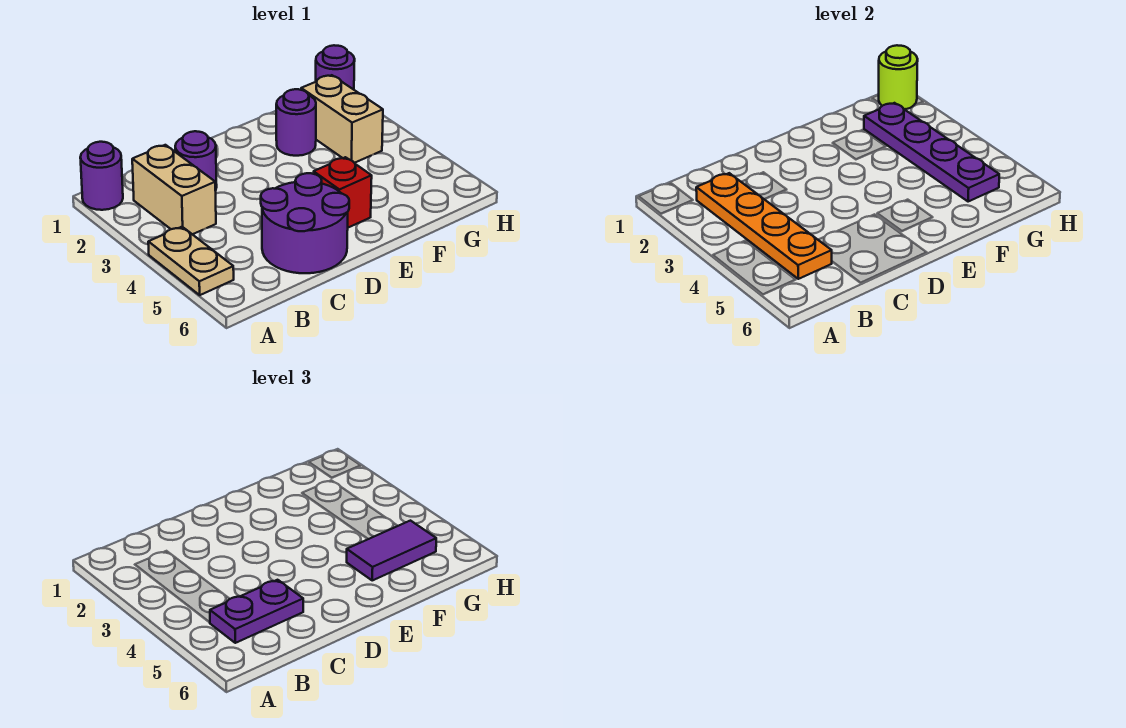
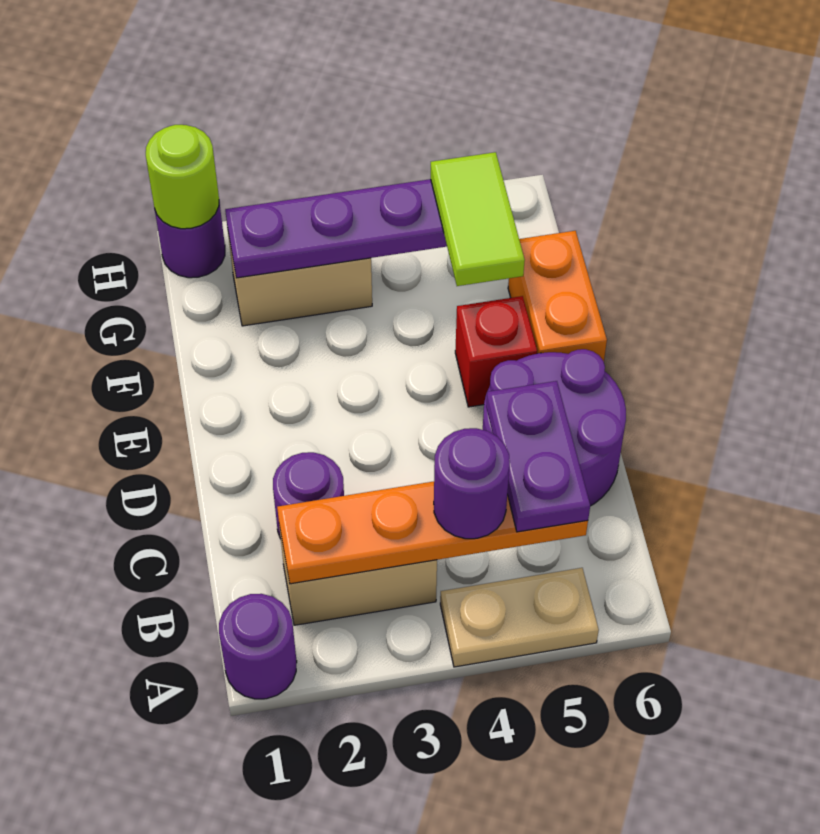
none -> orange brick E6:F6 level 1
purple round brick F2 level 1 -> purple round brick B4 level 3
purple tile F5:G5 level 3 -> lime tile F5:G5 level 3

